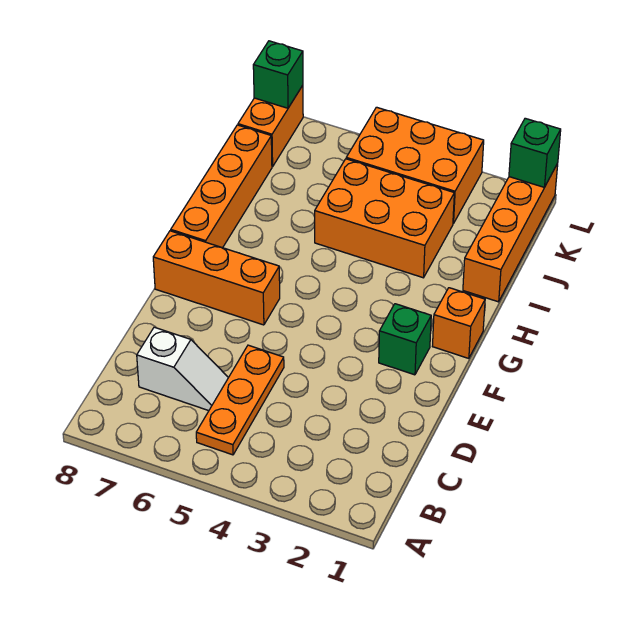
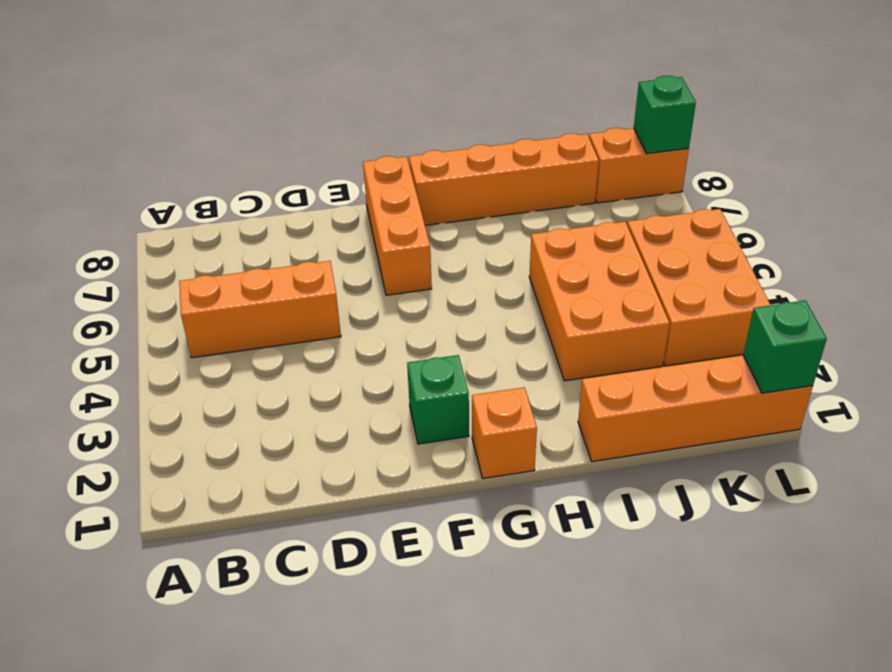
orange plate B5:D5 level 1 -> orange brick B5:D5 level 1
white slope C6:C7 level 1 top 7 -> none

